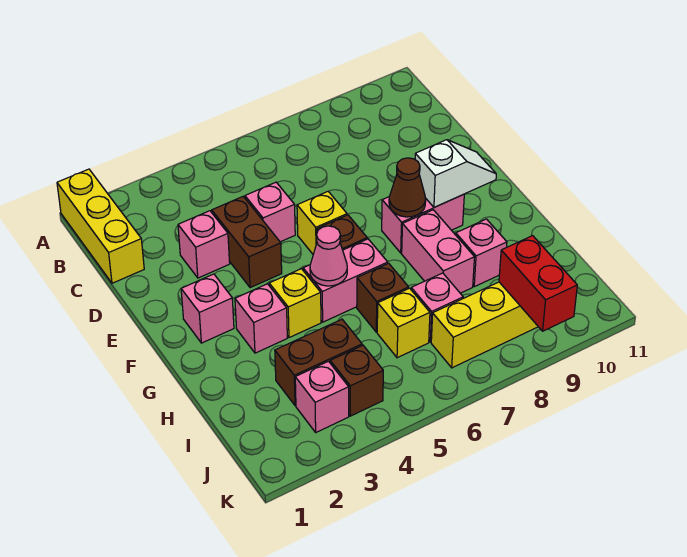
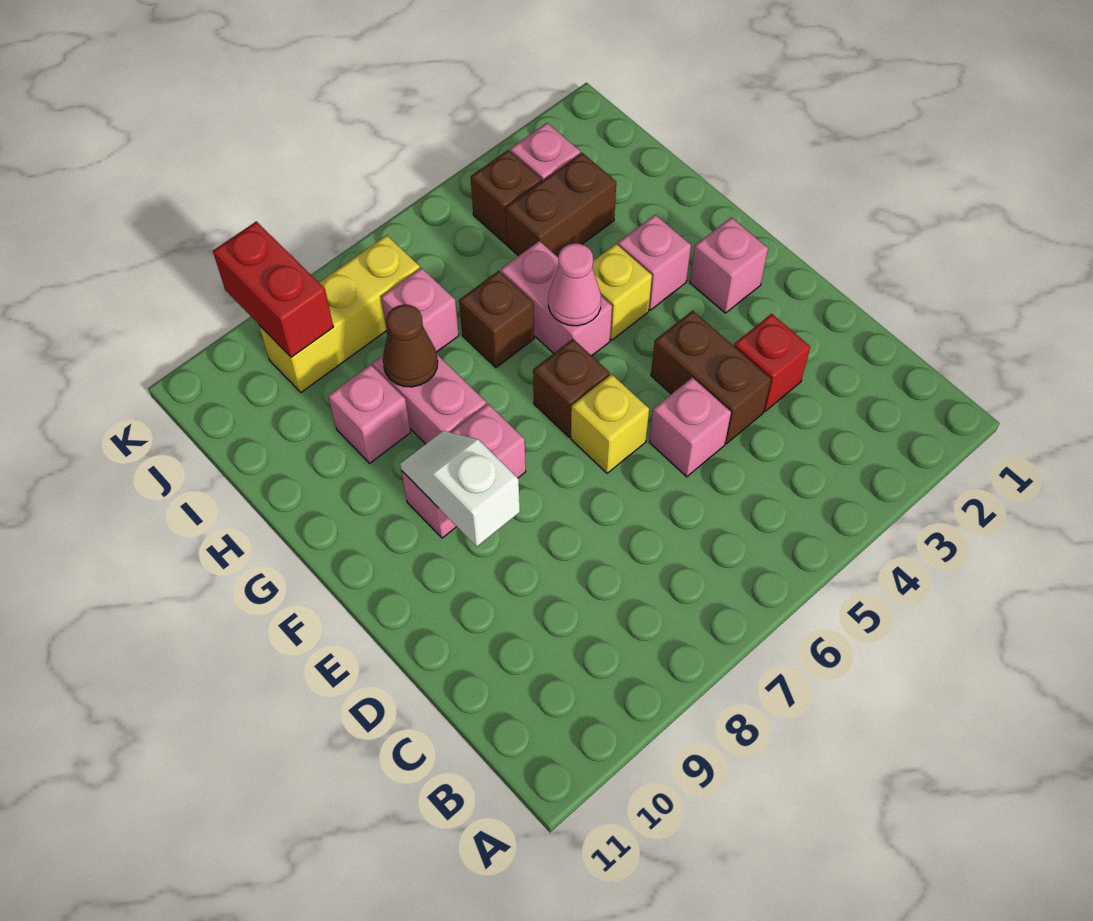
yellow brick A1:C1 level 1 -> none
pink brick D3 level 1 -> red brick D3 level 1
brown cone F8 level 2 -> brown cone H8 level 2
white slope F9:F10 level 2 top 9 -> white slope E9:F9 level 2 top E
pink brick G5:G6 level 1 -> pink brick G5:H5 level 1
yellow brick I6 level 1 -> none

